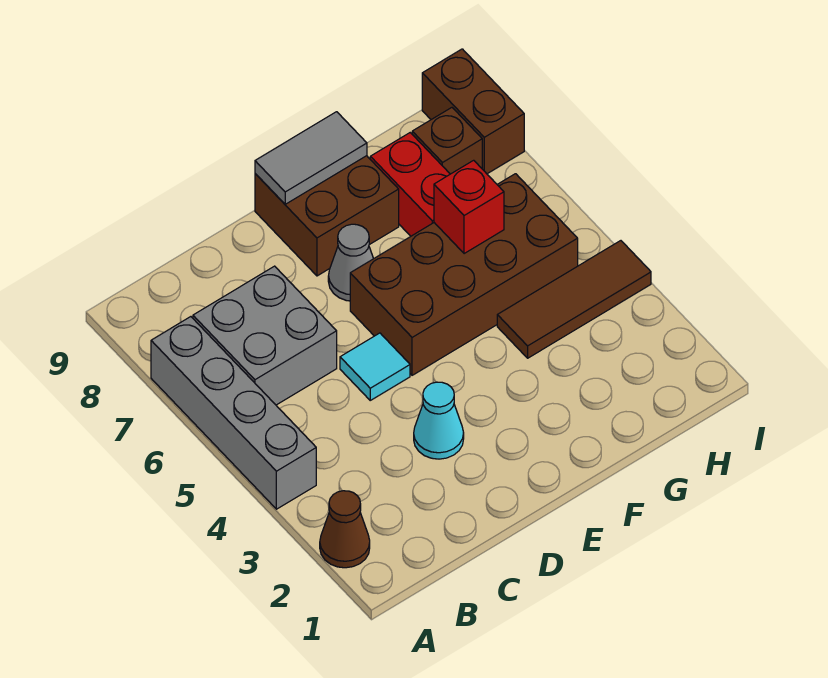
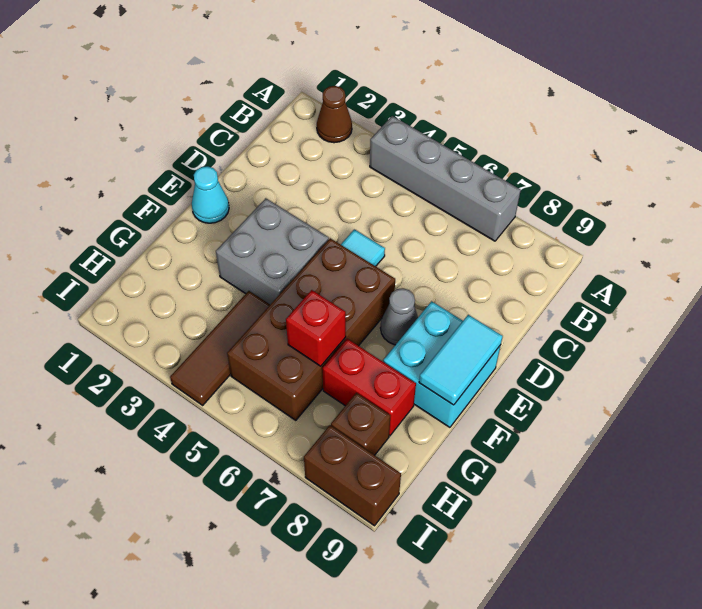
grey brick B6:C7 level 1 -> grey brick E3:F4 level 1
cyan cone D3 level 1 -> cyan cone E1 level 1
brown brick E8:F9 level 1 -> cyan brick E8:F9 level 1
grey tile E9:F9 level 2 -> cyan tile E9:F9 level 2

